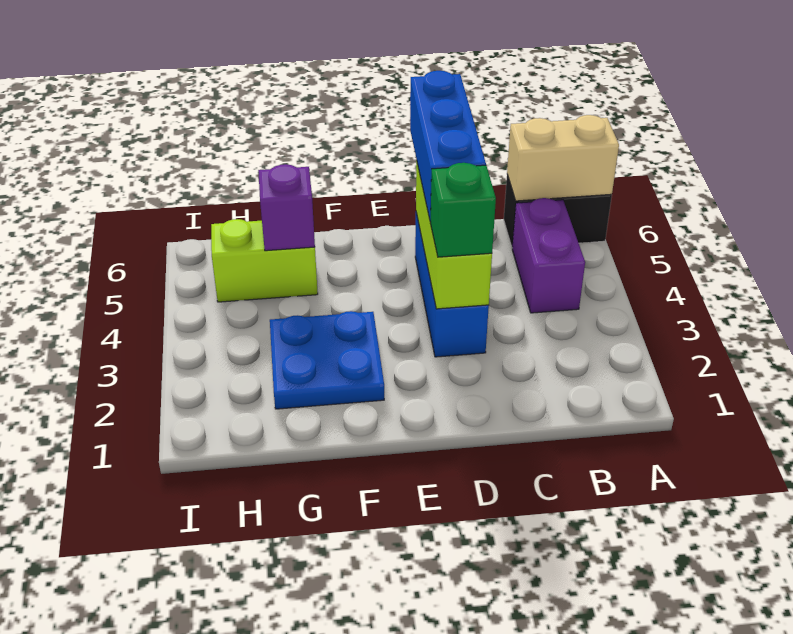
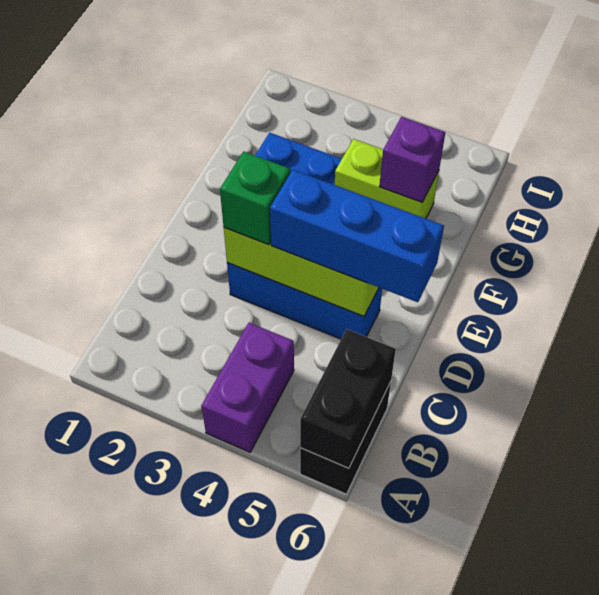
tan brick A6:B6 level 2 -> black brick A6:B6 level 2
purple brick B4:B5 level 1 -> purple brick A4:B4 level 1
lime brick G5:H5 level 1 -> lime brick G4:G5 level 1

